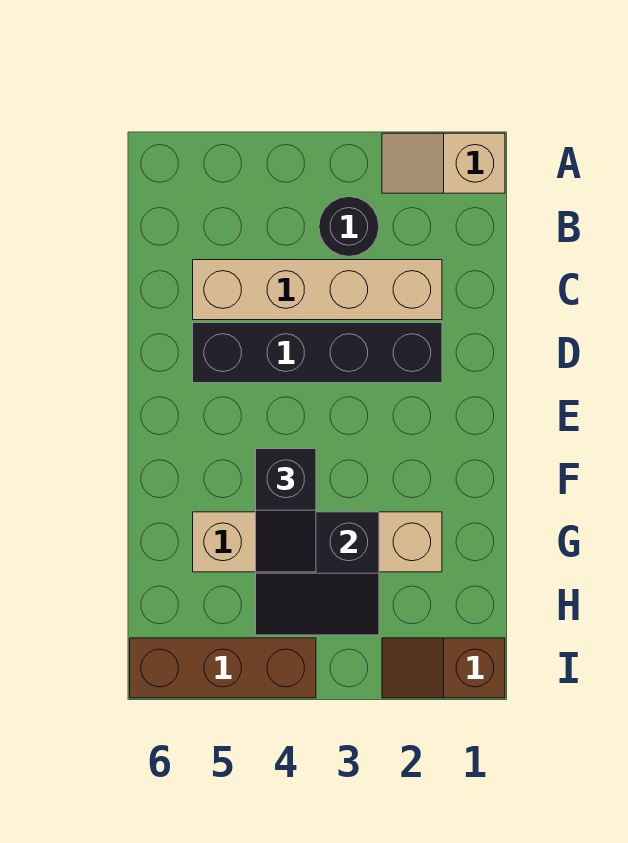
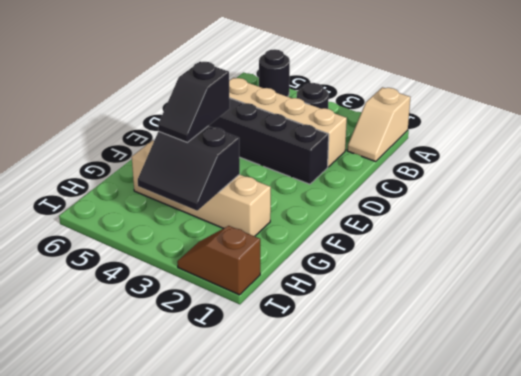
tan slope A1:A2 level 1 top 1 -> tan slope A1:B1 level 1 top A
none -> black round brick A5 level 1
brown brick I4:I6 level 1 -> none

